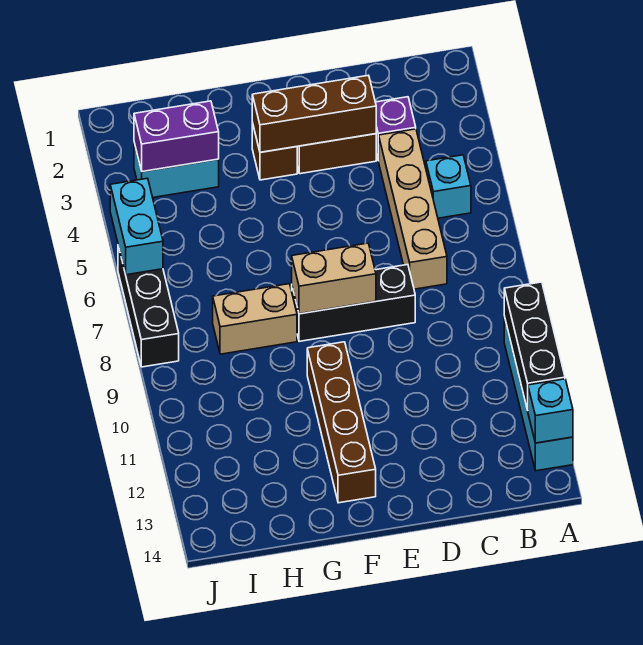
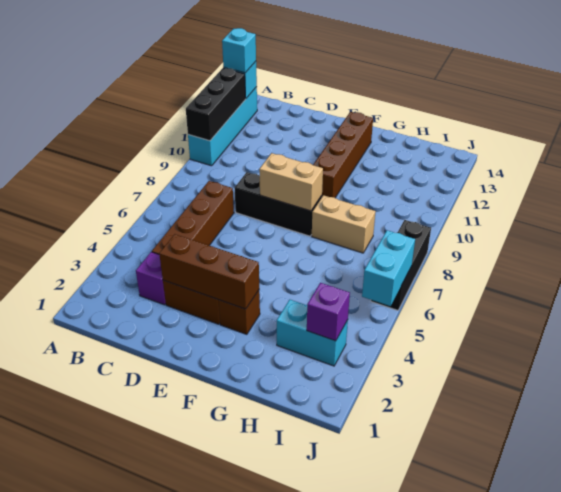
cyan brick B5 level 1 -> cyan brick A13 level 3
tan brick C4:C7 level 1 -> brown brick C4:C7 level 1
purple brick H3:I3 level 2 -> purple brick I3 level 2

